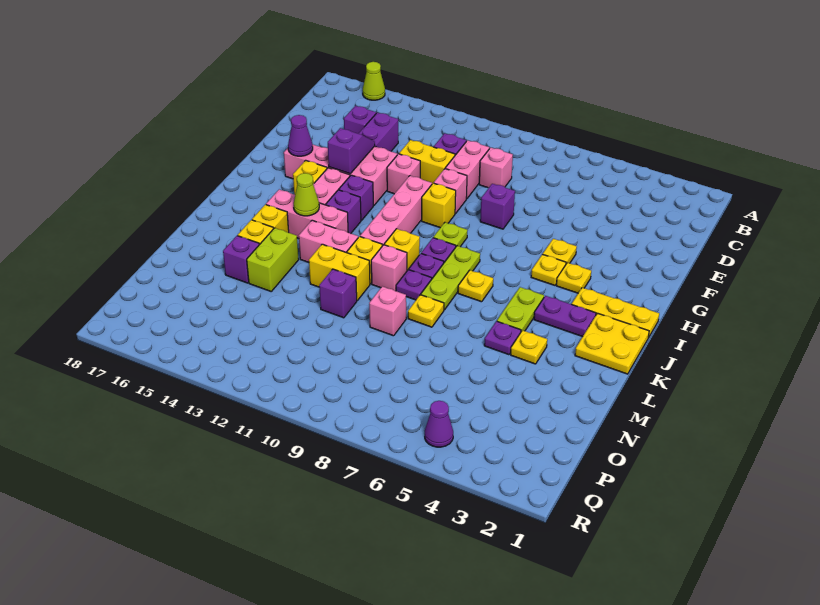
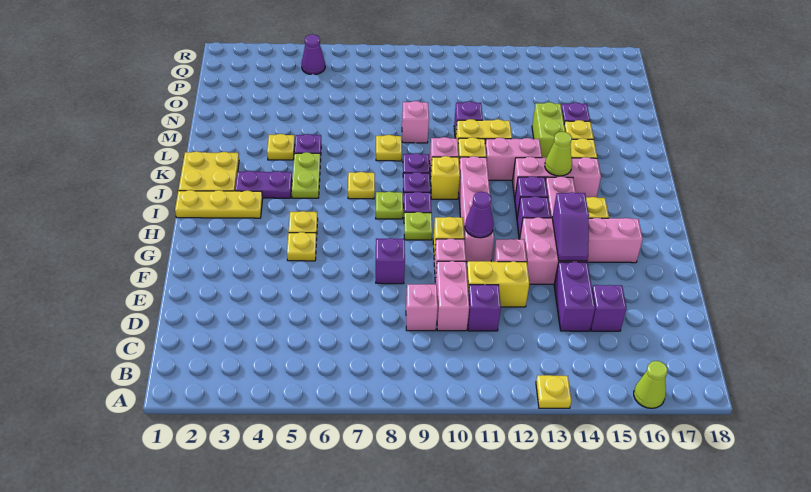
purple cone G16 level 2 -> purple cone G11 level 2
yellow plate H4 level 1 -> yellow plate A13 level 1
lime plate I8:K8 level 1 -> lime plate I8 level 1

